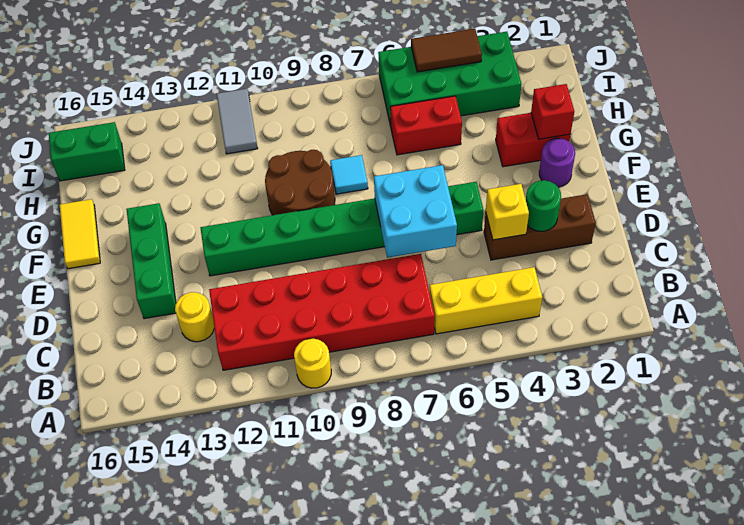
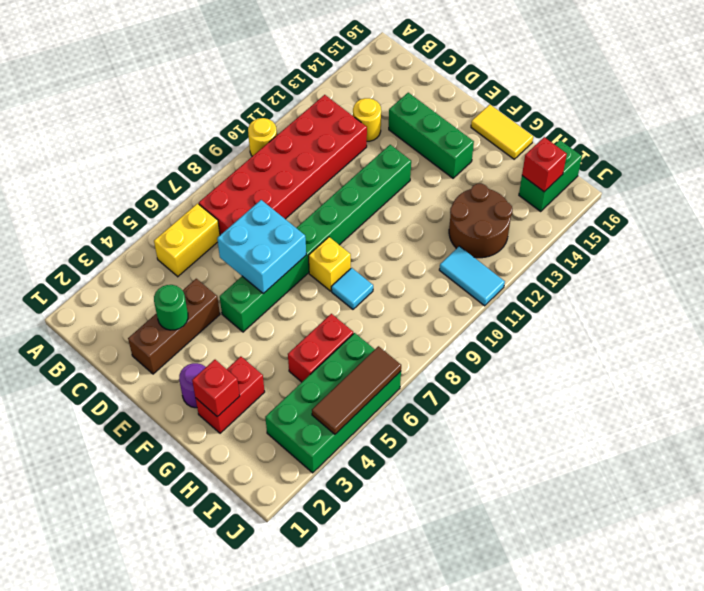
yellow brick B4:B6 level 1 -> yellow brick B5:B6 level 1
yellow brick D4 level 2 -> yellow brick F8 level 1
brown round brick F9:G10 level 1 -> brown round brick H12:I13 level 1
grey tile I11:J11 level 1 -> cyan tile I11:J11 level 1
none -> red brick I15 level 2
brown tile J4:J5 level 2 -> brown tile J4:J6 level 2

